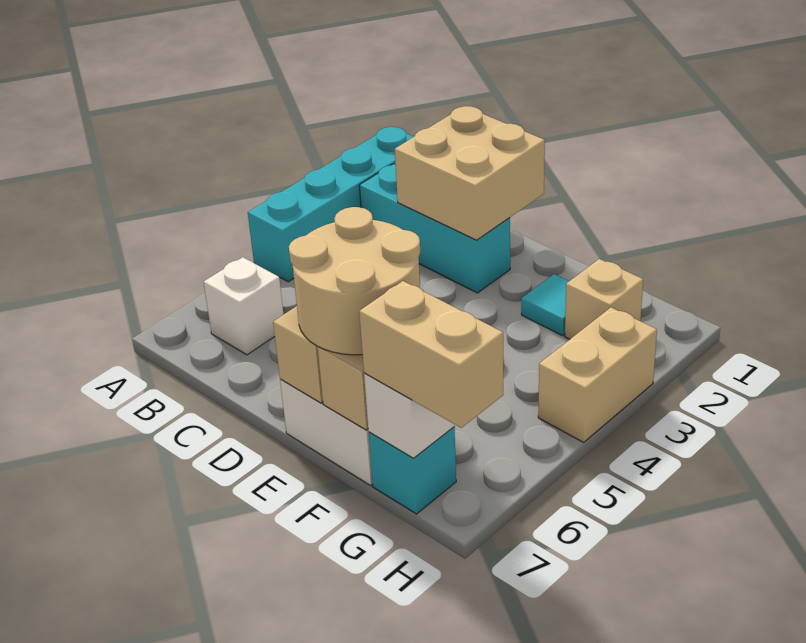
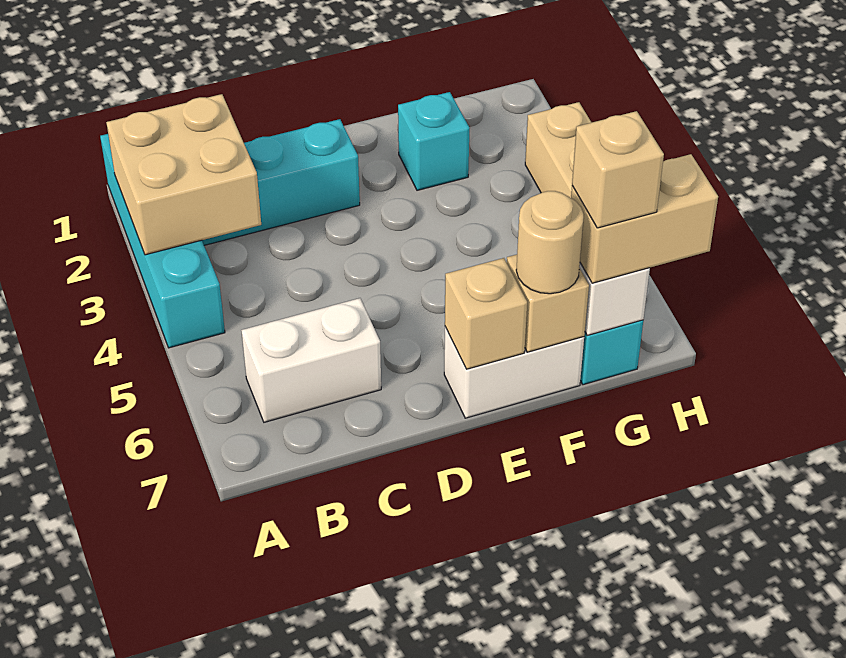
white brick B6 level 1 -> white brick B6:C6 level 1
tan brick C1:D2 level 2 -> tan brick A2:B3 level 2
tan round brick E6:F7 level 3 -> tan round brick F7 level 3
cyan tile F2 level 1 -> cyan brick F2 level 1
tan brick G2 level 1 -> tan brick G7 level 4

